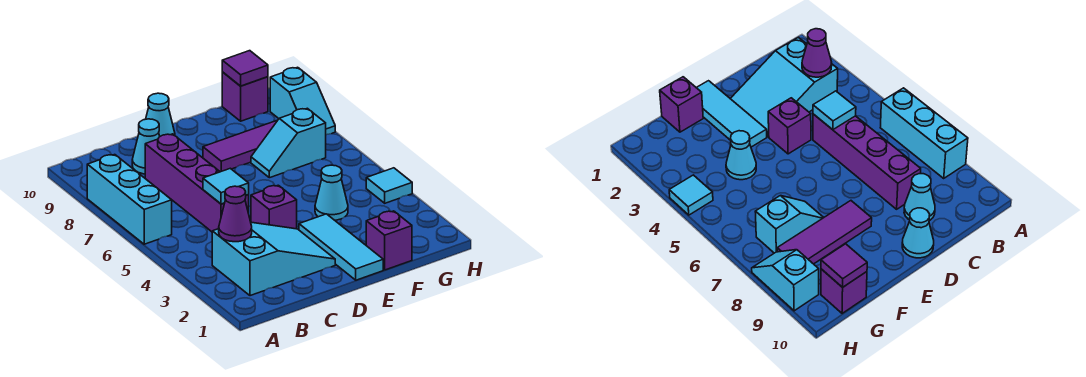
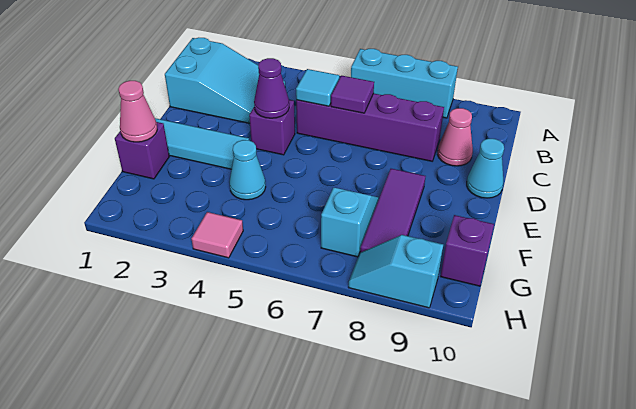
cyan slope B2:D3 level 1 top B -> cyan slope B1:C3 level 1 top 1
purple cone B3 level 2 -> purple cone D4 level 2
cyan cone C9 level 1 -> pink cone C9 level 1
none -> pink cone F1 level 2
purple tile G10 level 2 -> purple tile C6 level 2
cyan tile H4 level 1 -> pink tile H4 level 1

